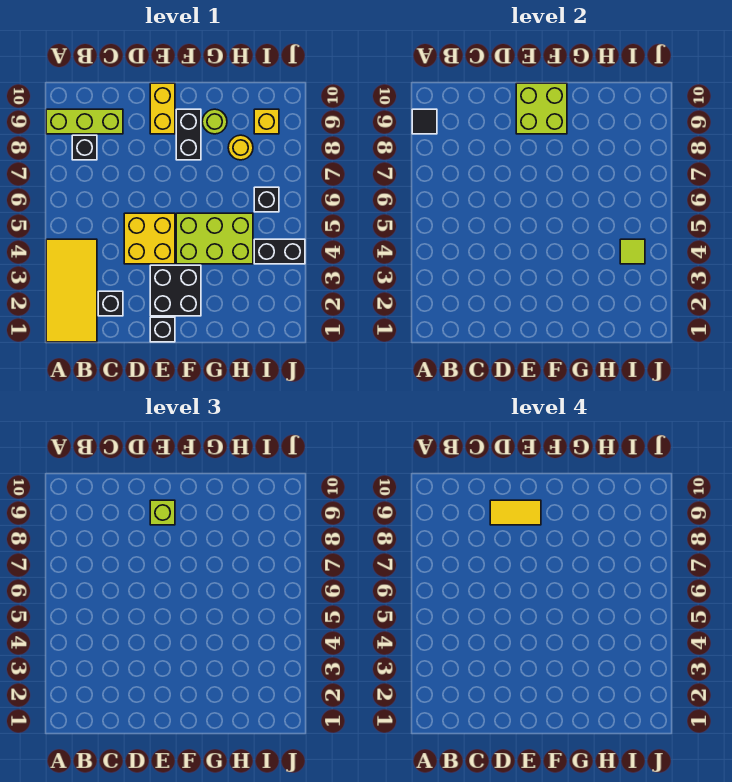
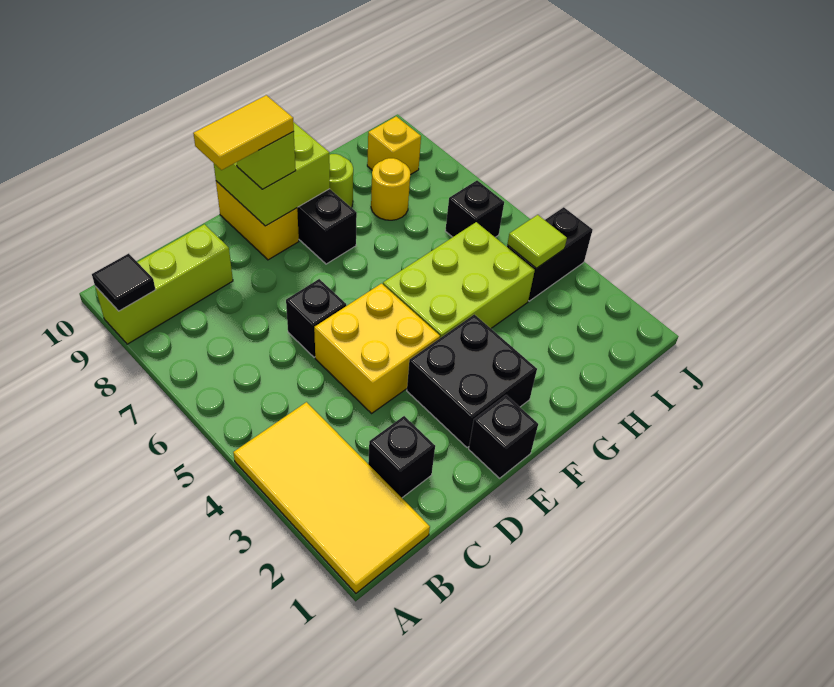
black brick B8 level 1 -> black brick D6 level 1

